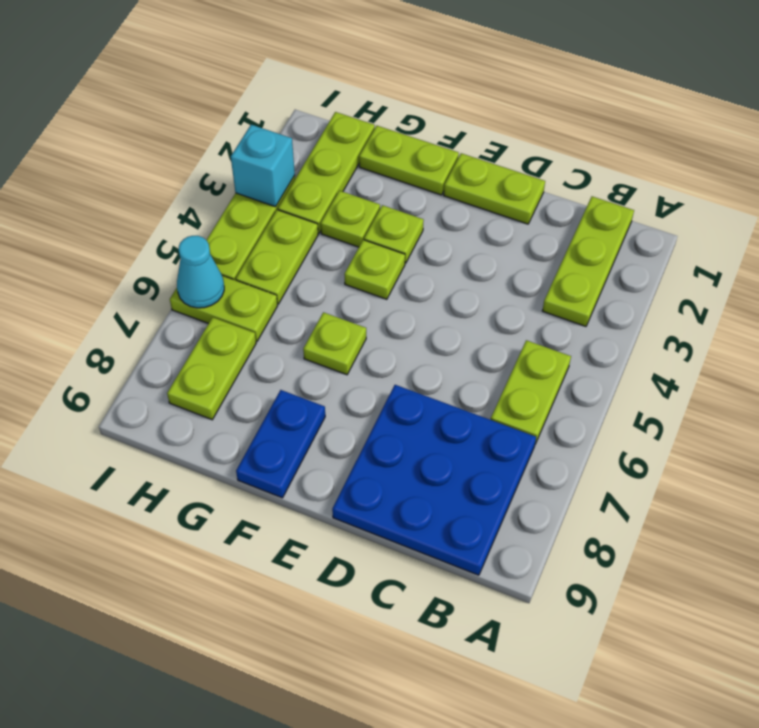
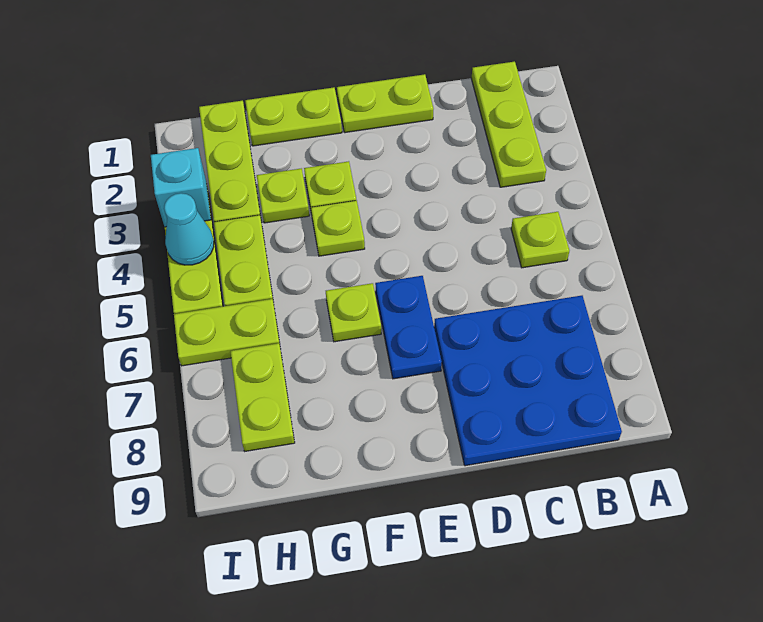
lime plate B5:B6 level 1 -> lime plate B5 level 1
blue plate F8:F9 level 1 -> blue plate E6:E7 level 1
cyan cone I6 level 2 -> cyan cone I4 level 2

